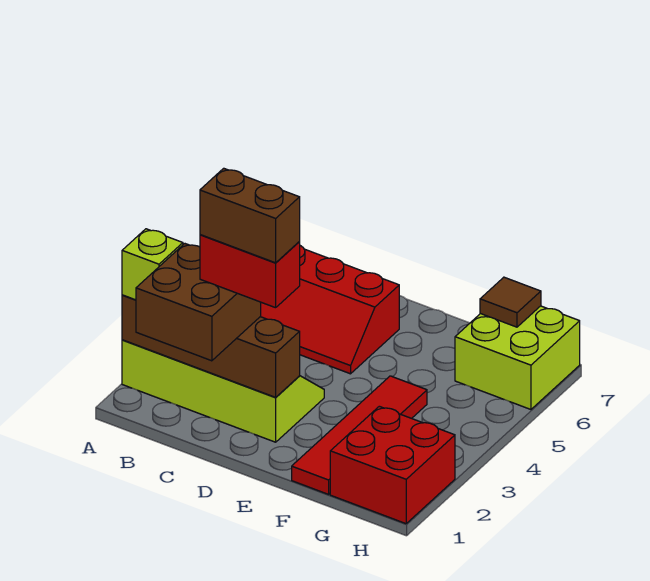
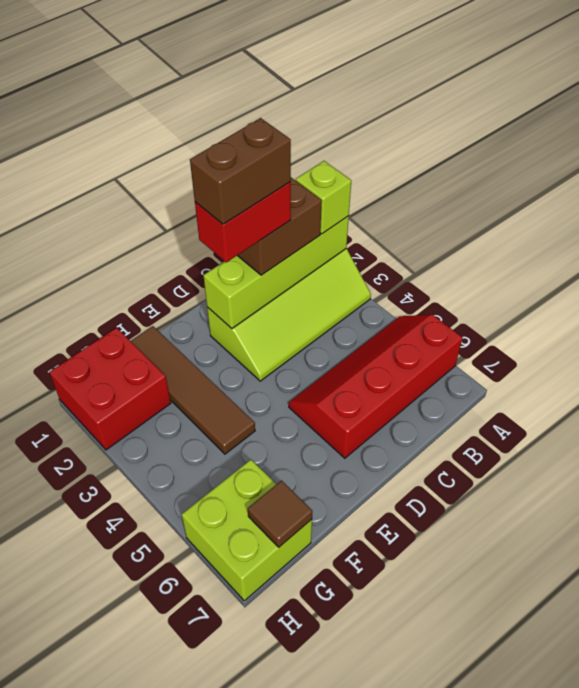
brown brick A2:D2 level 2 -> lime brick A2:D2 level 2
red tile F1:F4 level 1 -> brown tile F1:F4 level 1

